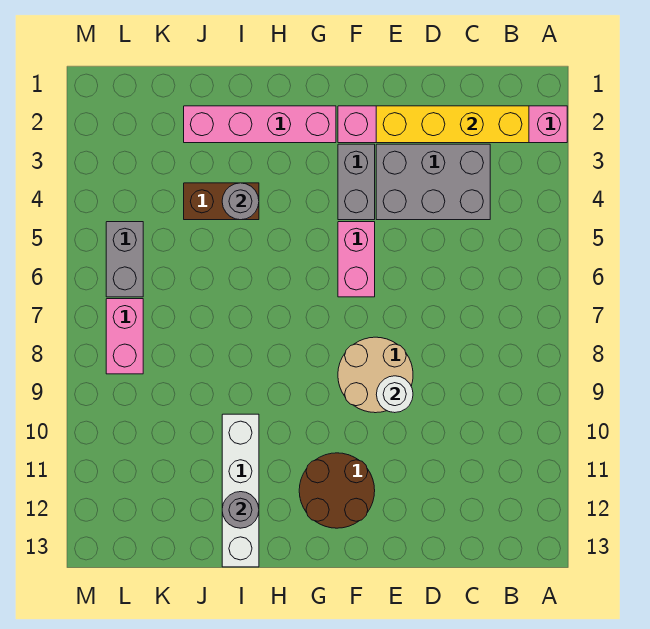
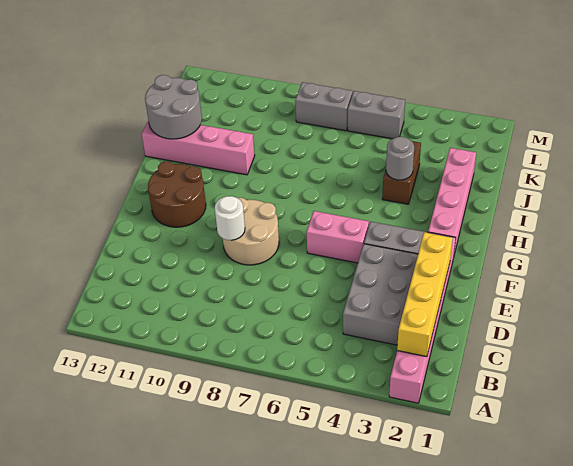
white brick I10:I13 level 1 -> pink brick I10:I13 level 1
grey round brick I12 level 2 -> grey round brick I12:J13 level 2
pink brick L7:L8 level 1 -> grey brick L7:L8 level 1

